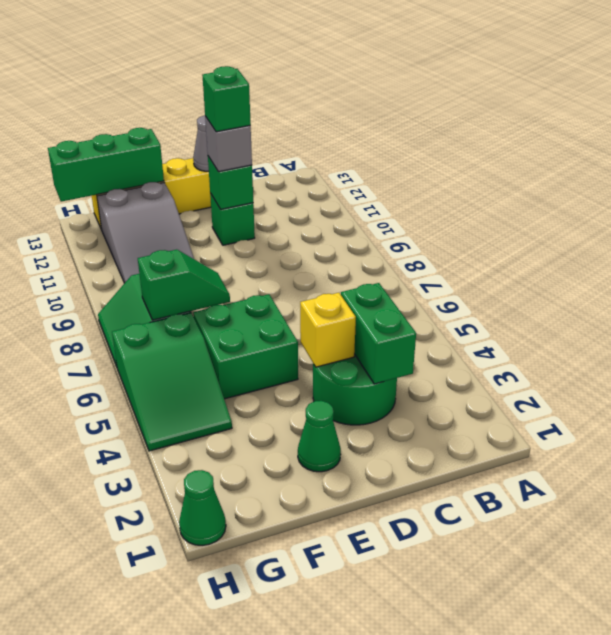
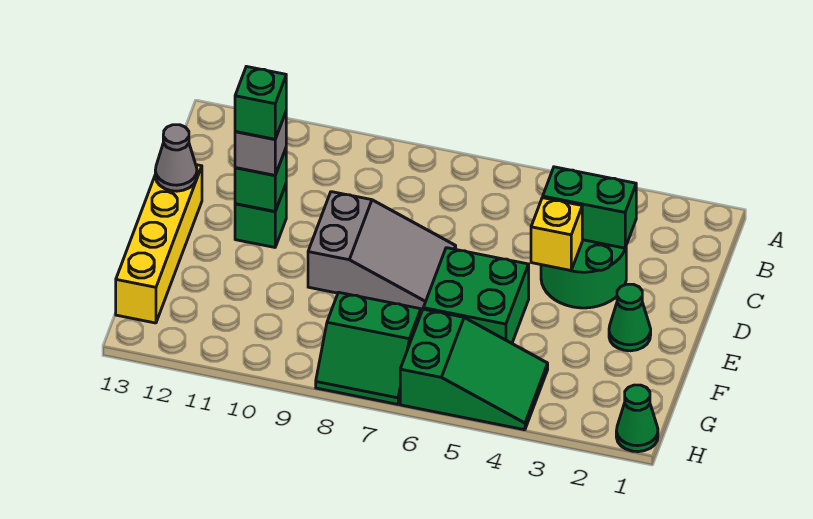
green slope F7:G7 level 2 top G -> none
grey slope F10:G12 level 1 top 12 -> grey slope D7:E9 level 1 top 9
green brick F13:H13 level 2 -> none

